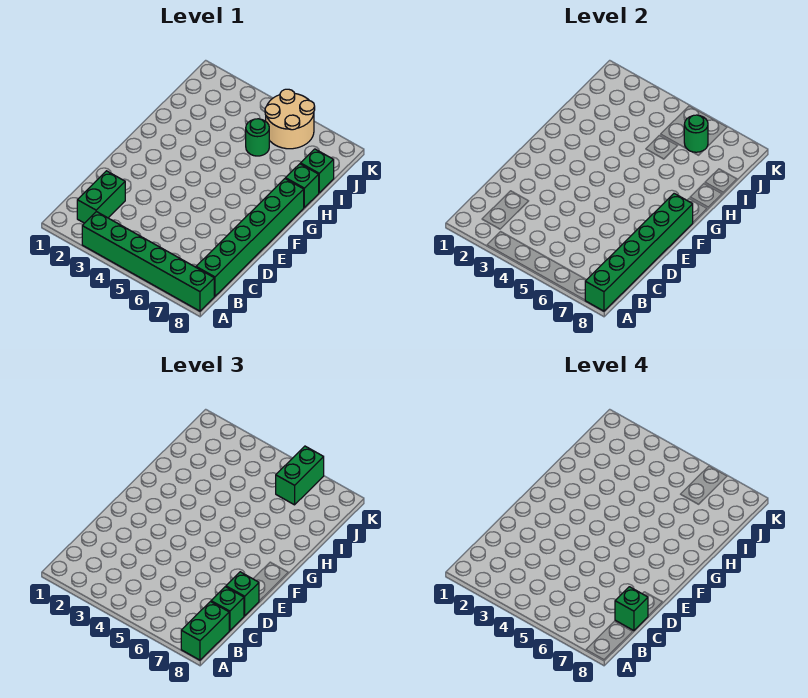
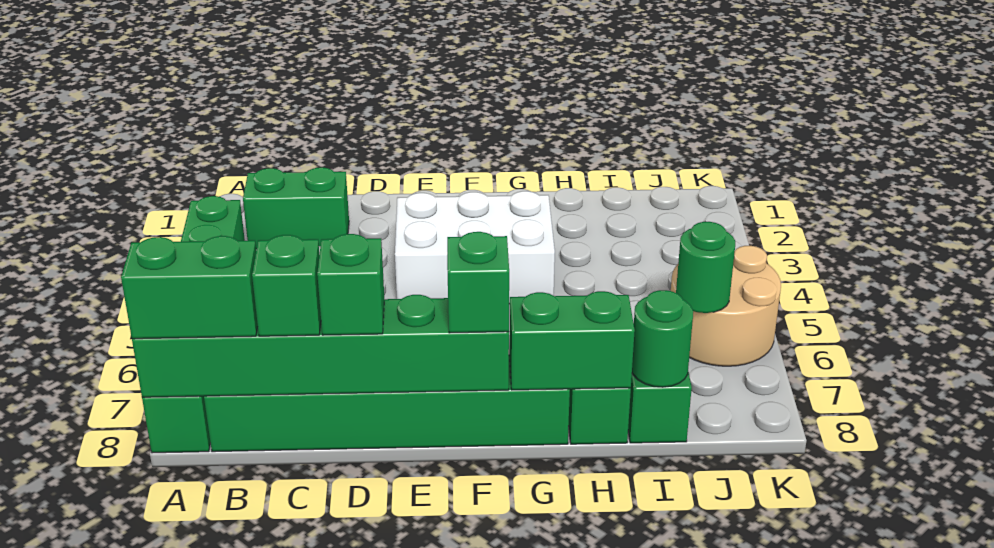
green brick C8 level 4 -> green brick F8 level 3
none -> white brick E3:G4 level 1
green round brick I5 level 1 -> green round brick I8 level 2
green brick J6:K6 level 3 -> green brick G8:H8 level 2

